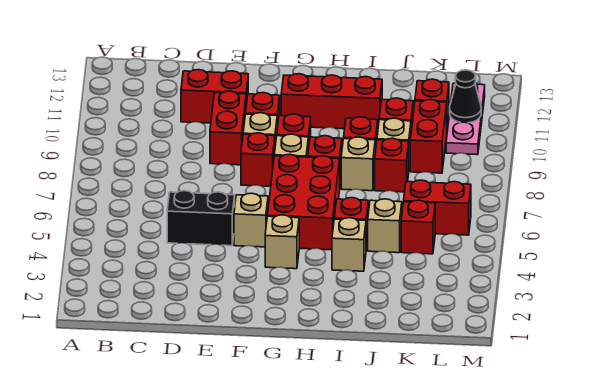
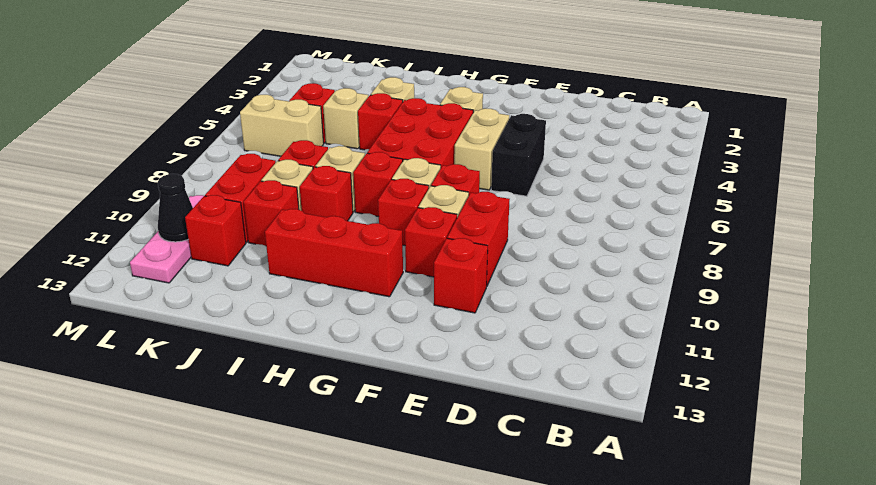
black brick D5:E5 level 1 -> black brick E5:E6 level 1
red brick D11:E11 level 1 -> red brick E11 level 1
tan brick F5 level 1 -> tan brick F5:F6 level 1
red brick K6:L6 level 1 -> tan brick K6:L6 level 1

